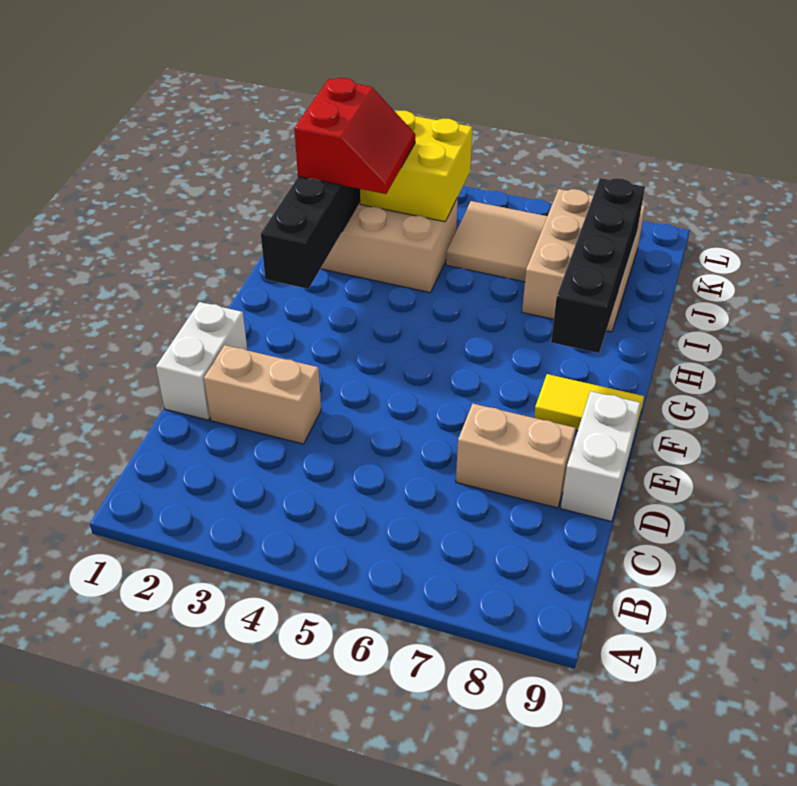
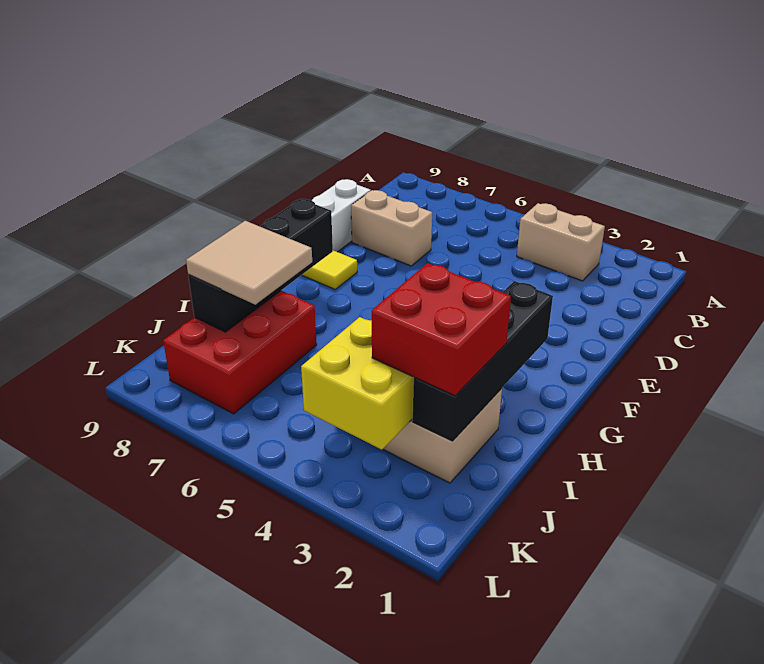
white brick D1:E1 level 1 -> none
tan brick D2:D3 level 1 -> tan brick B3:B4 level 1
red slope I2:J3 level 3 top 2 -> red brick I2:J3 level 3
tan brick I7:K8 level 1 -> red brick I7:K8 level 1
tan tile J5:K6 level 1 -> tan tile I7:J8 level 3

